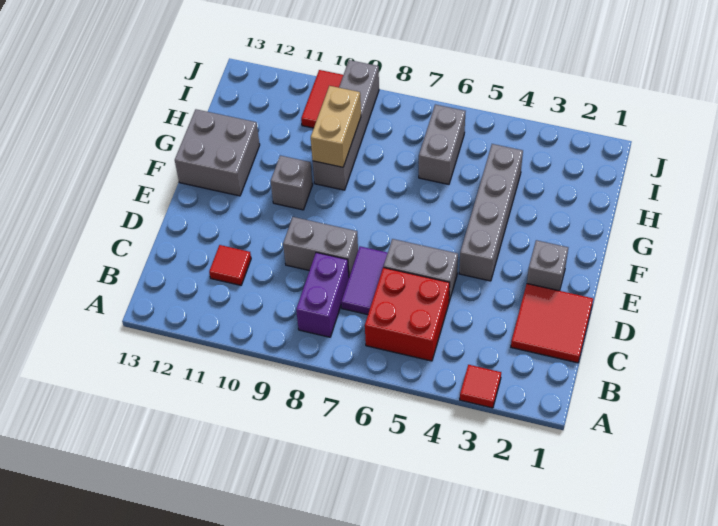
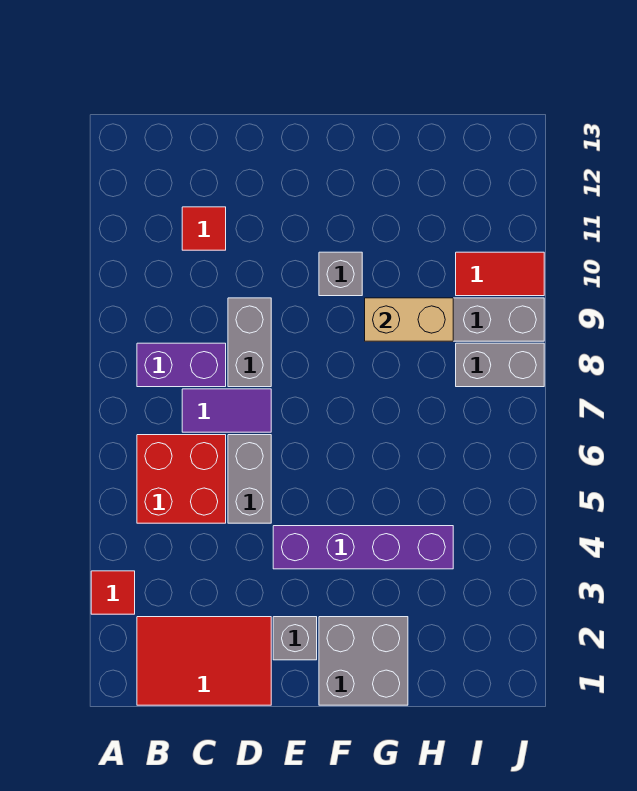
red tile C1:D2 level 1 -> red tile B1:D2 level 1
grey brick E4:H4 level 1 -> purple brick E4:H4 level 1
grey brick F12:G13 level 1 -> grey brick F1:G2 level 1
grey brick H6:I6 level 1 -> grey brick I8:J8 level 1

